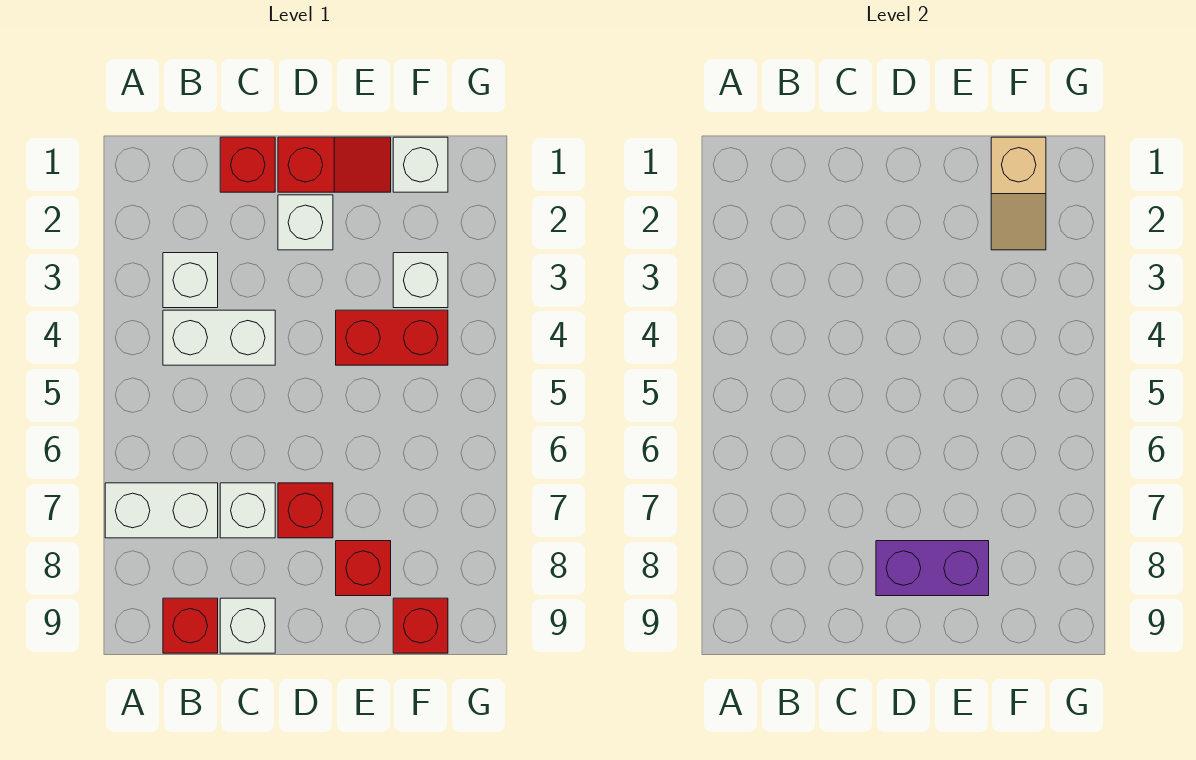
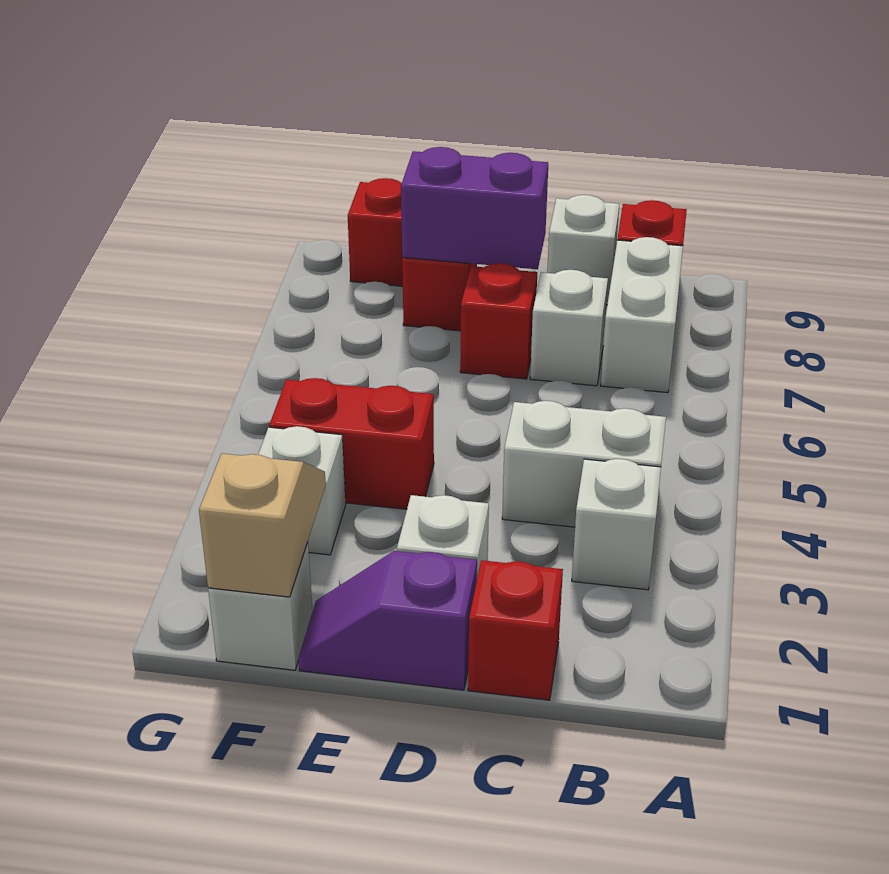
white brick A7:B7 level 1 -> white brick B7:B8 level 1
red slope D1:E1 level 1 top D -> purple slope D1:E1 level 1 top D

